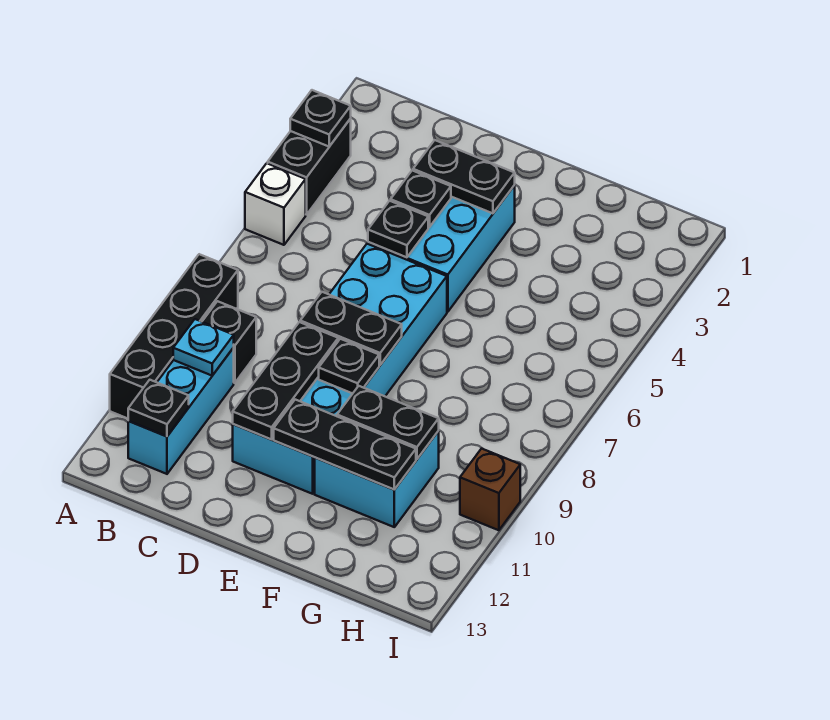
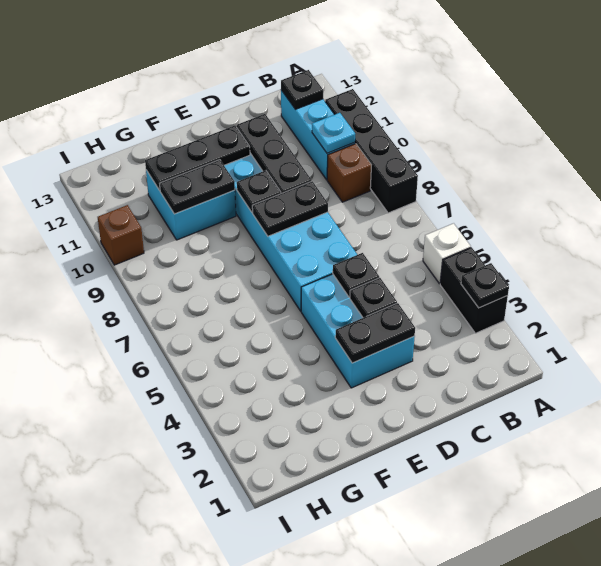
black brick B9 level 1 -> brown brick B9 level 1

